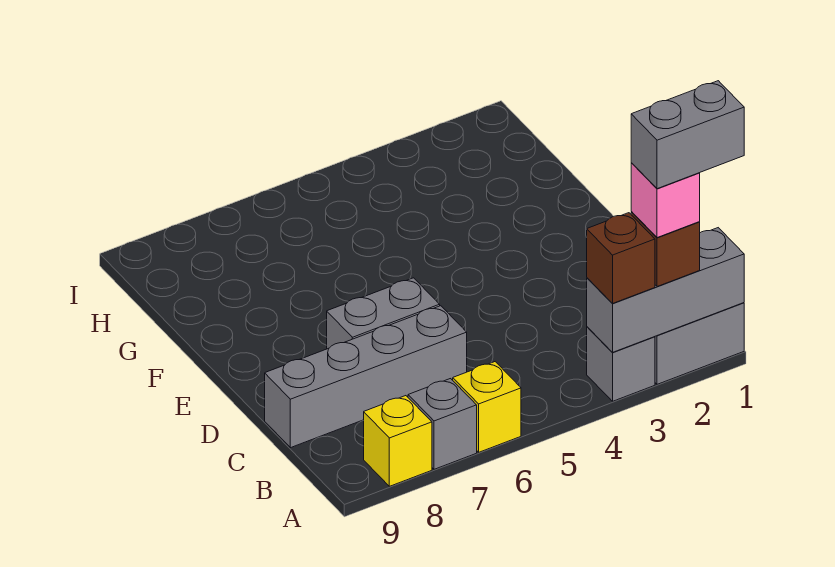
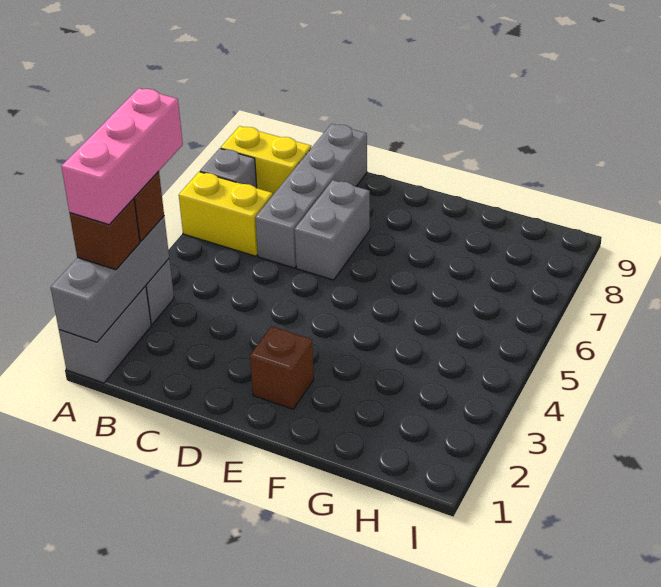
grey brick A1:A2 level 5 -> none
pink brick A2 level 4 -> pink brick A2:A4 level 4
yellow brick A6 level 1 -> yellow brick A6:B6 level 1
yellow brick A8 level 1 -> yellow brick A8:B8 level 1
none -> brown brick E2 level 1

